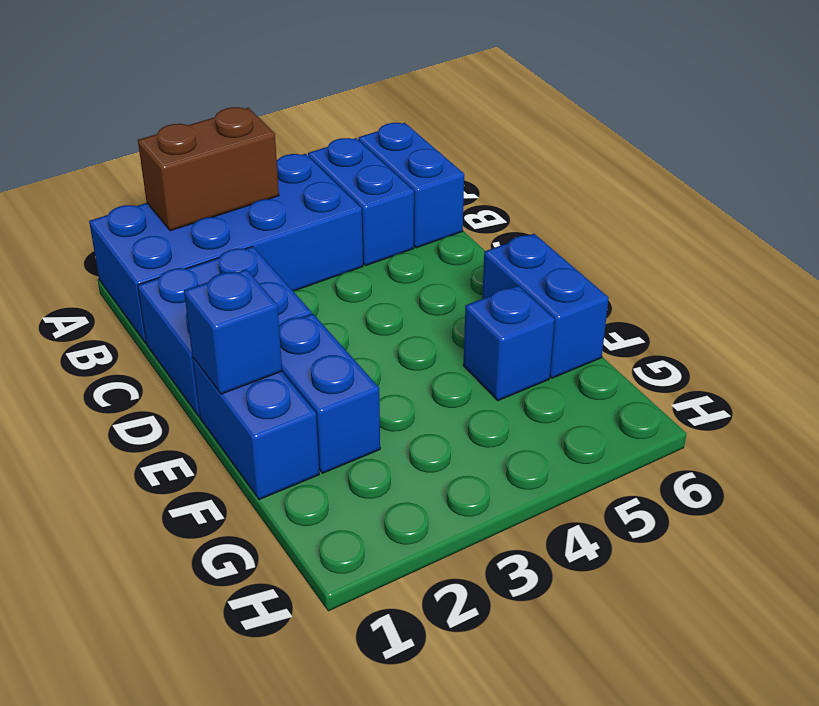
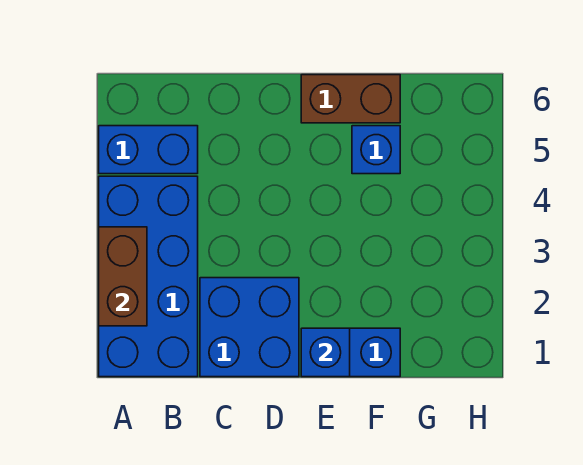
blue brick A6:B6 level 1 -> none
blue brick E2:F2 level 1 -> none
blue brick E6:F6 level 1 -> brown brick E6:F6 level 1

